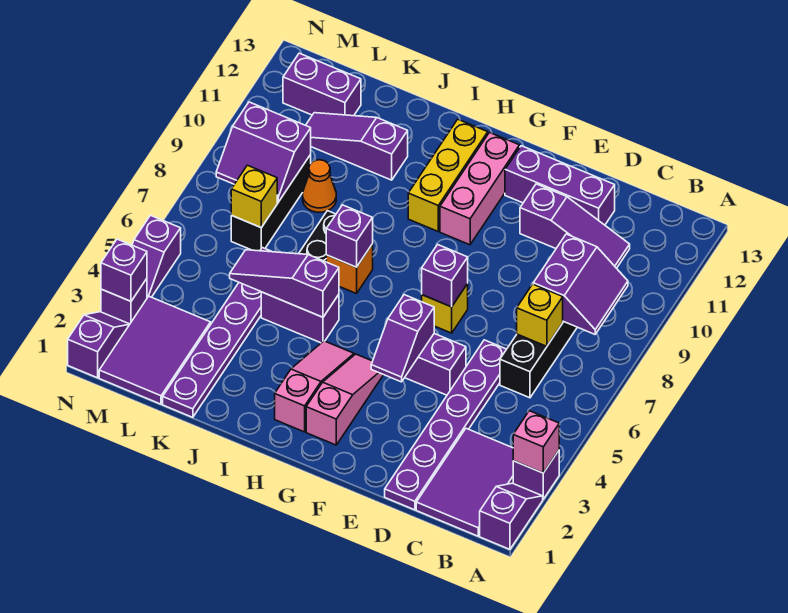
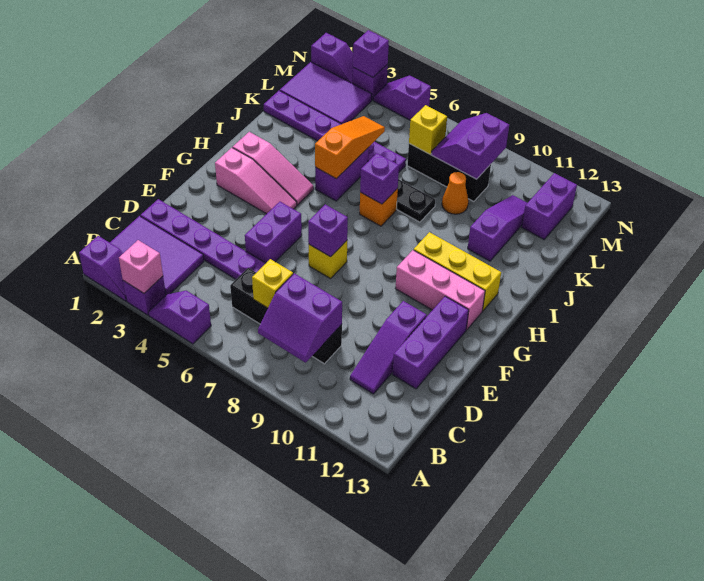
purple slope F4:F5 level 2 top 5 -> purple slope A4:A5 level 1 top 5
purple slope I5:K5 level 2 top I -> orange slope I5:K5 level 2 top I

